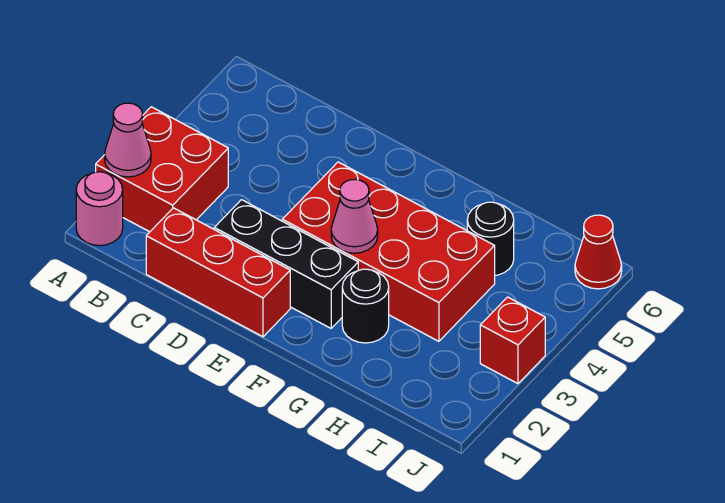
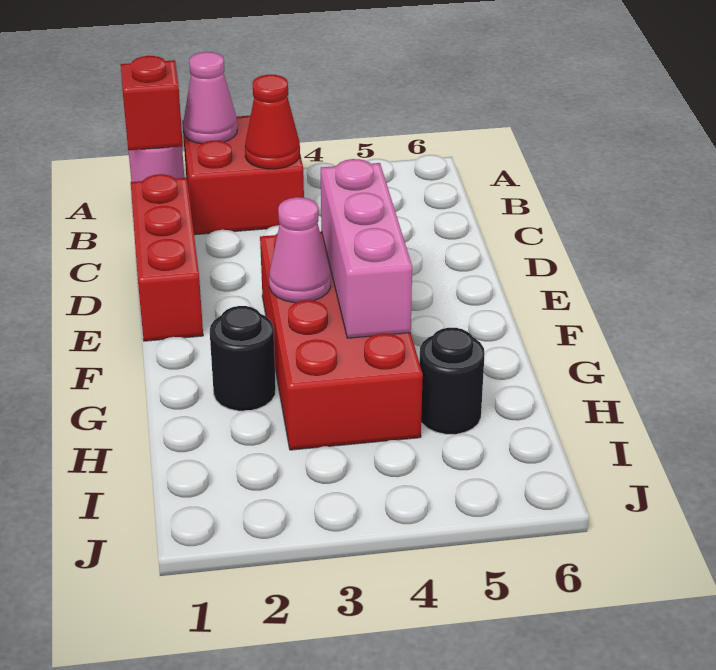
black brick D2:F2 level 1 -> none
none -> pink brick E4:G4 level 2
red brick J3 level 1 -> red brick A1 level 2
red cone J6 level 1 -> red cone B3 level 2

